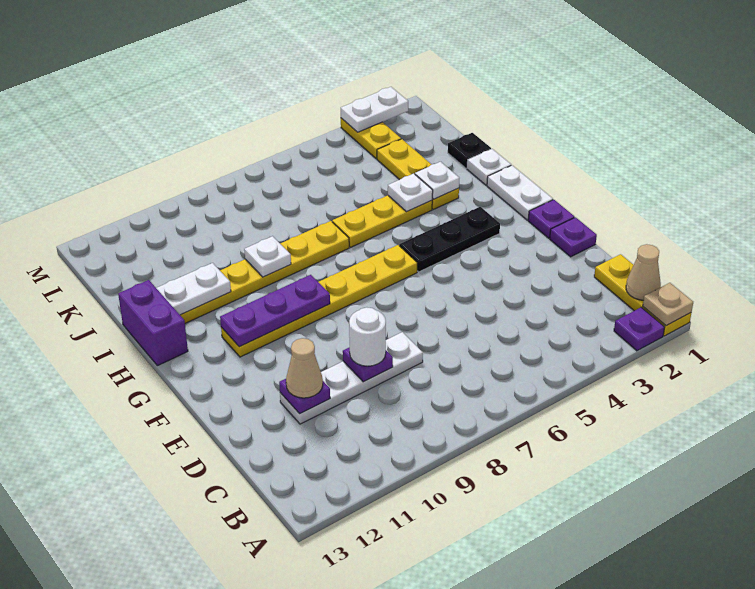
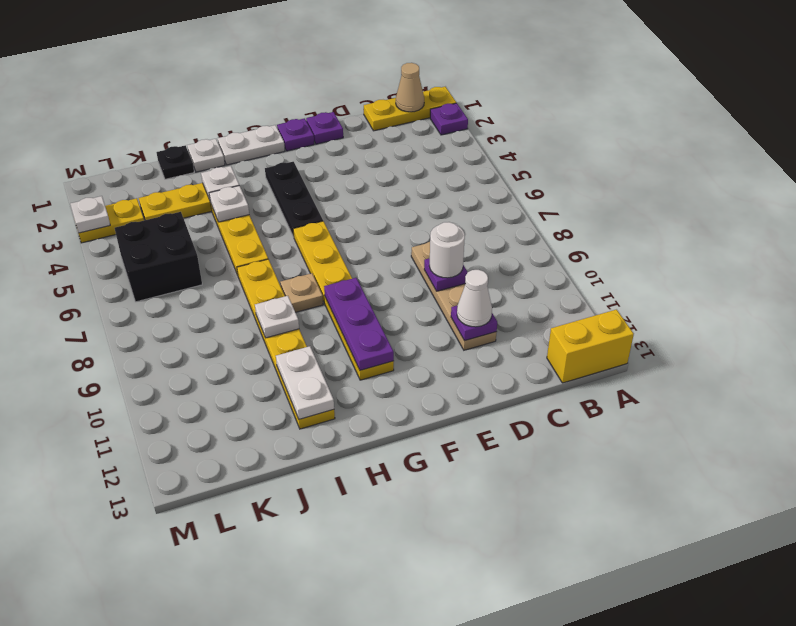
tan plate A1 level 2 -> tan plate H8 level 1
none -> yellow brick A13:B13 level 1
white plate D8:D11 level 1 -> tan plate D8:D11 level 1
tan cone D11 level 3 -> white cone D11 level 3
purple brick H13:I13 level 1 -> none
none -> black brick K5:L6 level 1
white plate M2:M3 level 2 -> white plate M3 level 2

